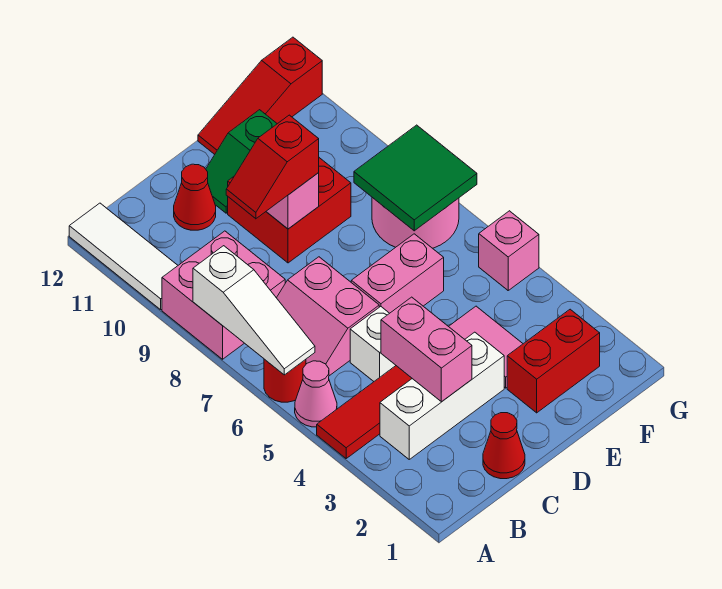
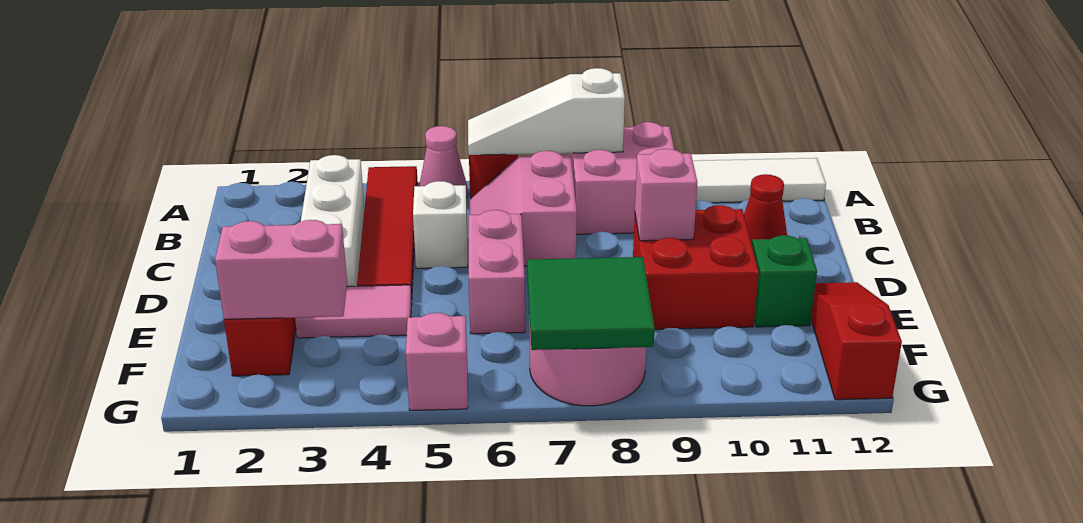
pink slope B6:C7 level 1 top C -> pink slope B6:C7 level 1 top 7
red cone C1 level 1 -> none
pink brick C3:C4 level 2 -> pink brick F2:F3 level 2
red slope C9:D9 level 3 top D -> none

